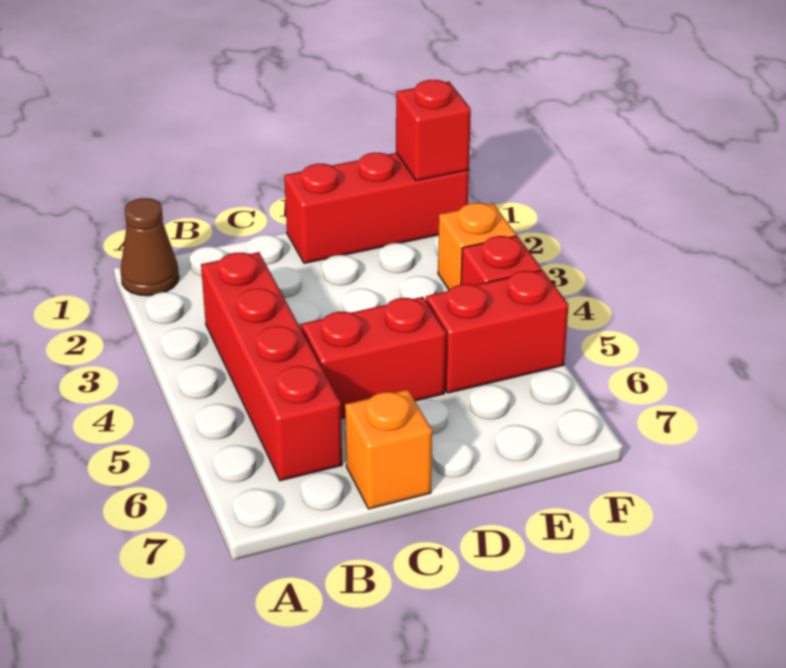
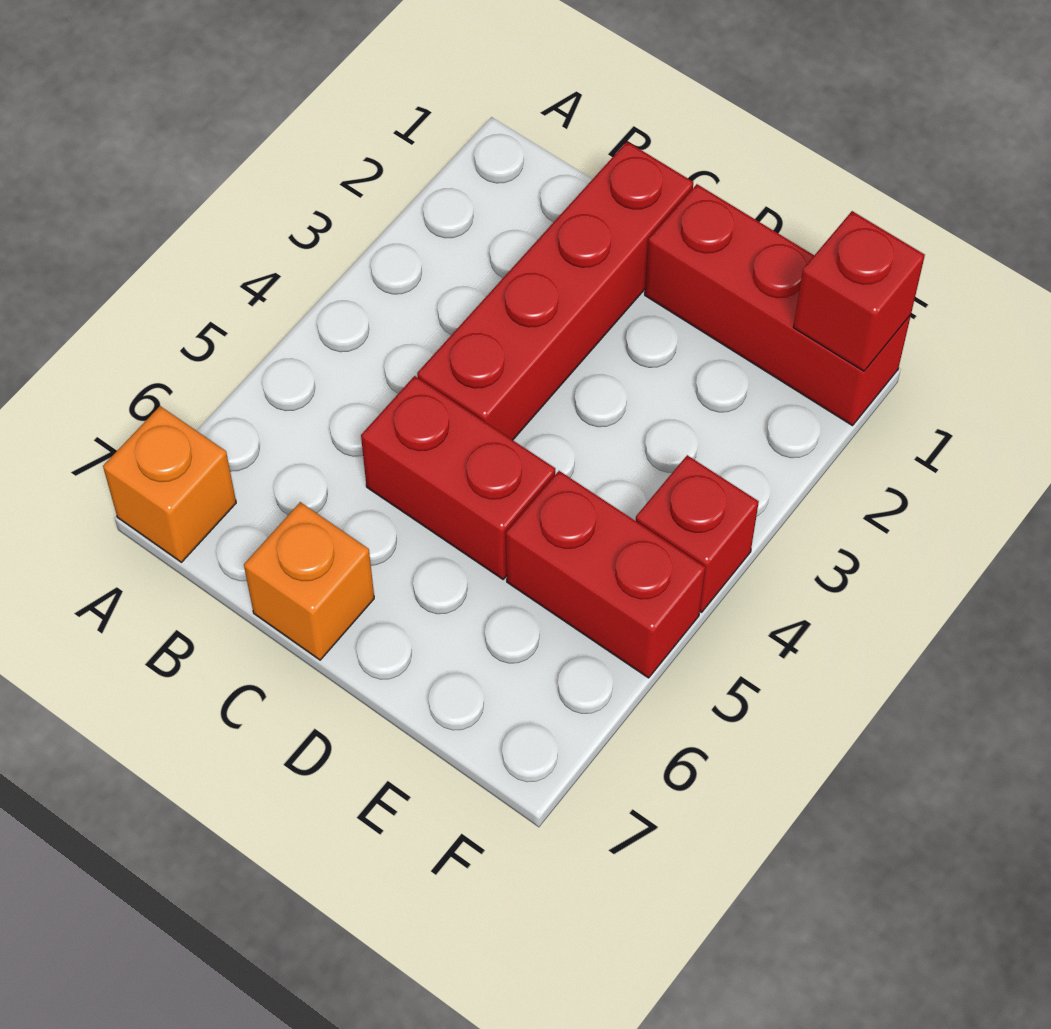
brown cone A1 level 1 -> none
red brick B3:B6 level 1 -> red brick C1:C4 level 1
orange brick F3 level 1 -> orange brick A7 level 1

